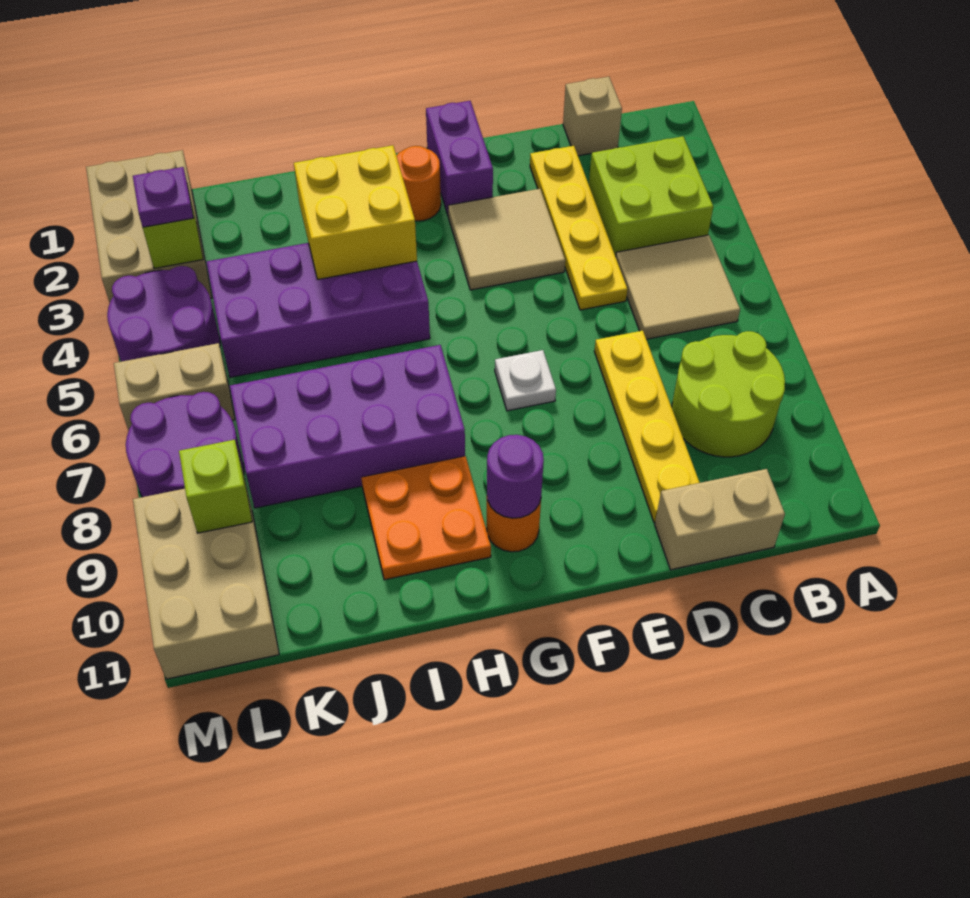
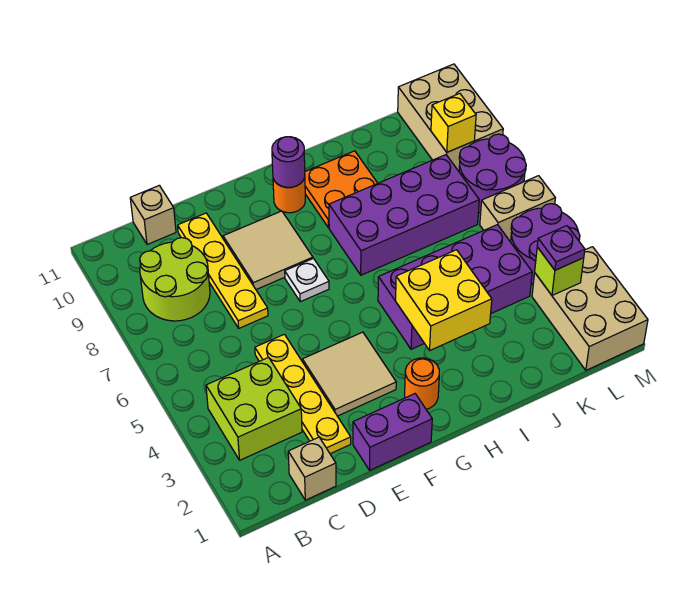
tan tile B5:C6 level 1 -> tan tile E8:F9 level 1
tan brick C11:D11 level 1 -> tan brick C11 level 1
purple brick F1:F2 level 1 -> purple brick E1:F1 level 1
lime brick L9 level 2 -> yellow brick L9 level 2

